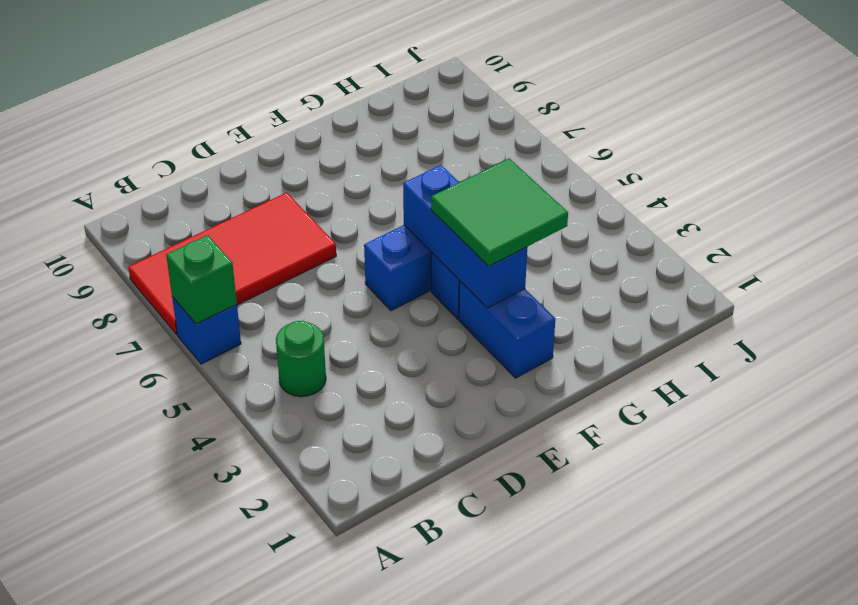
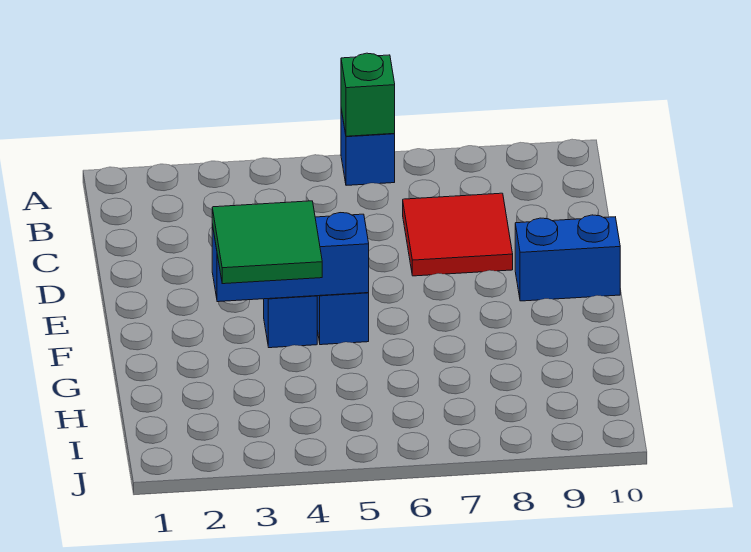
red tile A7:D8 level 1 -> red tile C7:D8 level 1
green round brick B4 level 1 -> none
blue brick F2:F3 level 1 -> blue brick E9:E10 level 1

